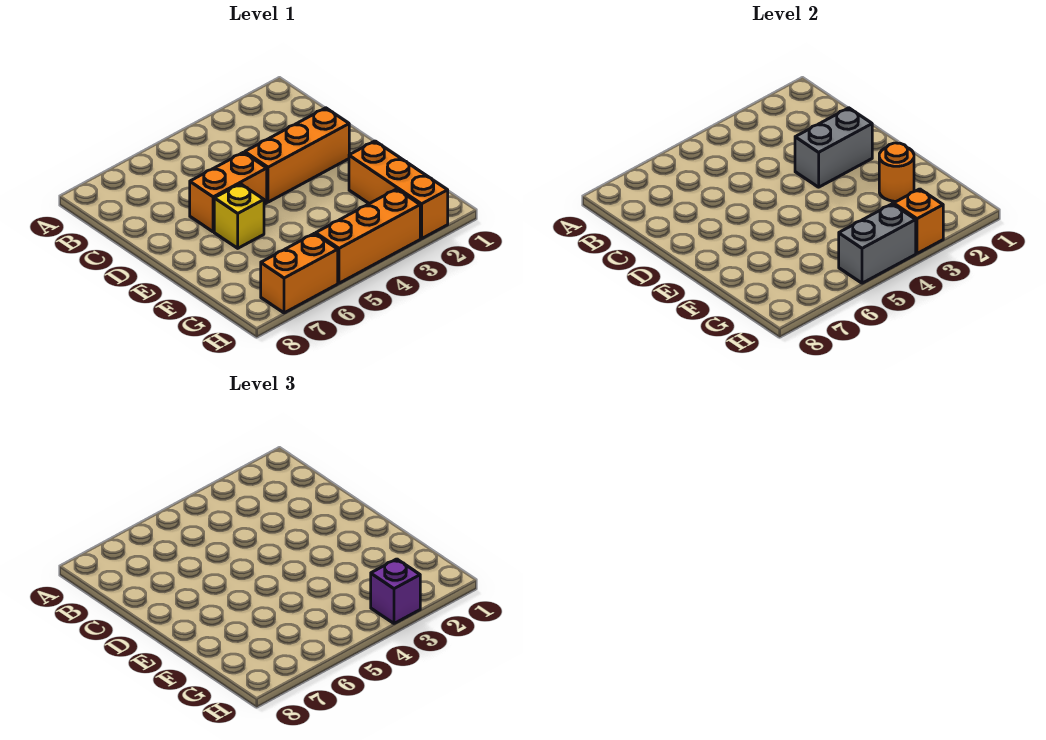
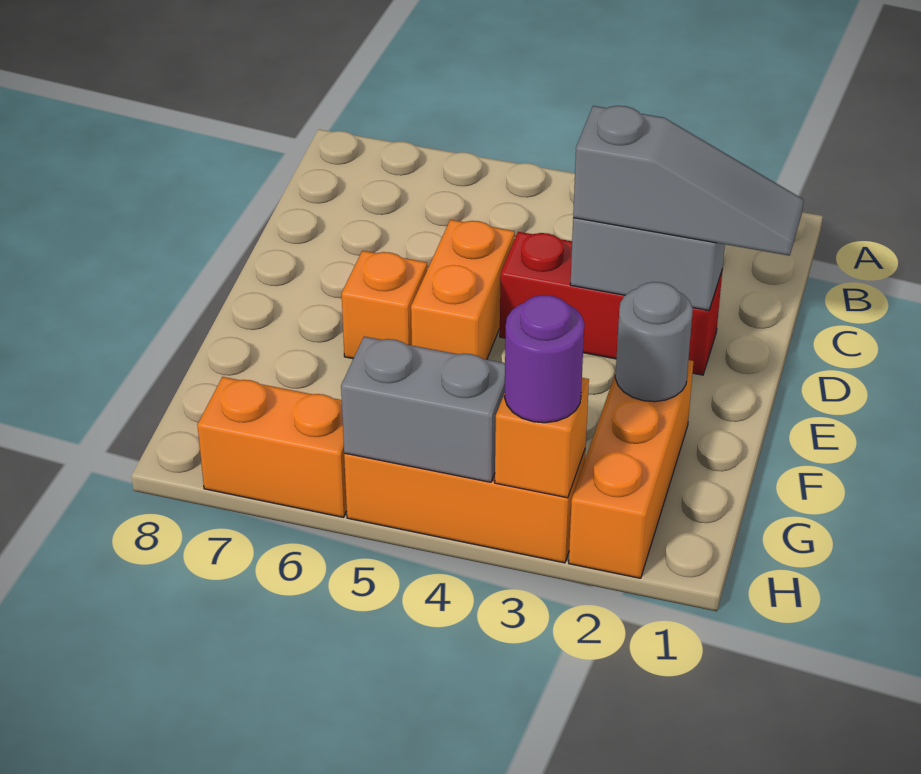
none -> grey slope D1:D3 level 3 top 3
orange brick D2:D4 level 1 -> red brick D2:D4 level 1
orange brick D5:D6 level 1 -> orange brick D5:E5 level 1
yellow brick E6 level 1 -> orange brick E6 level 1
orange round brick F2 level 2 -> grey round brick F2 level 2
purple brick H3 level 3 -> purple round brick H3 level 3

